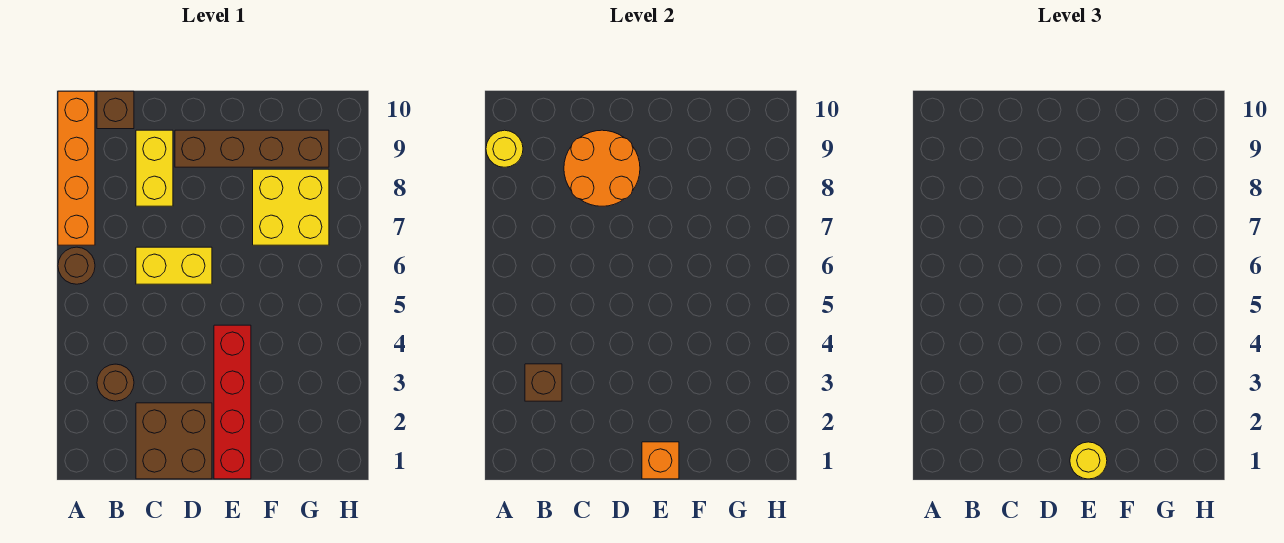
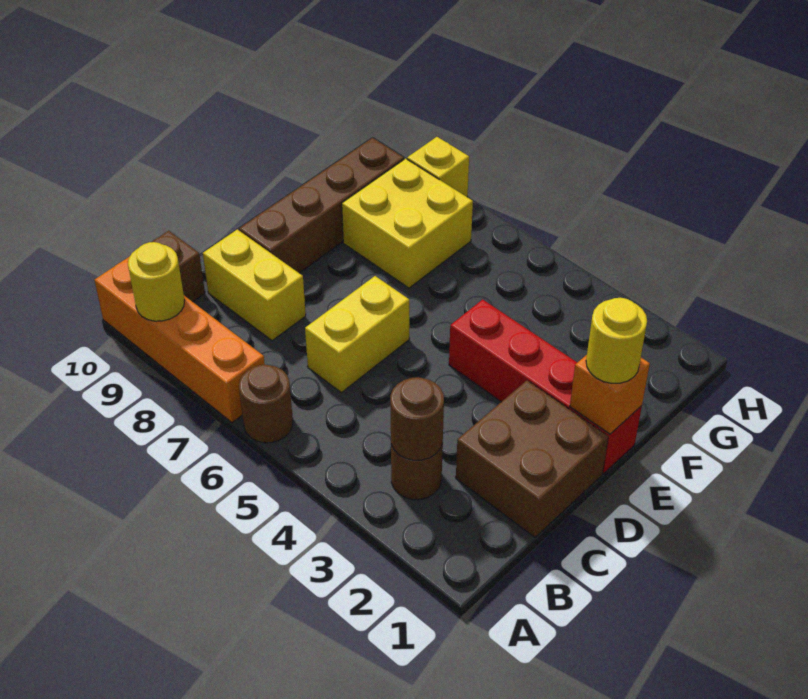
brown brick B3 level 2 -> brown round brick B3 level 2
orange round brick C8:D9 level 2 -> none
none -> yellow brick H8 level 1

